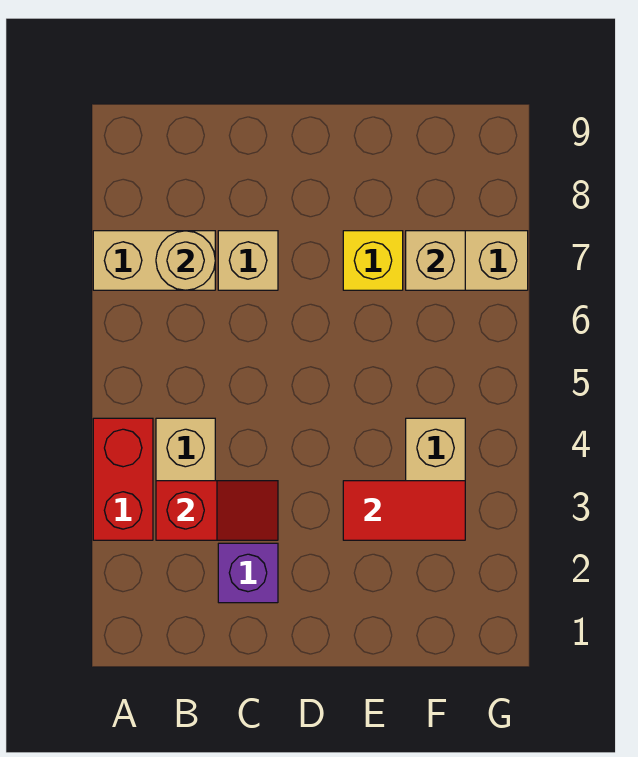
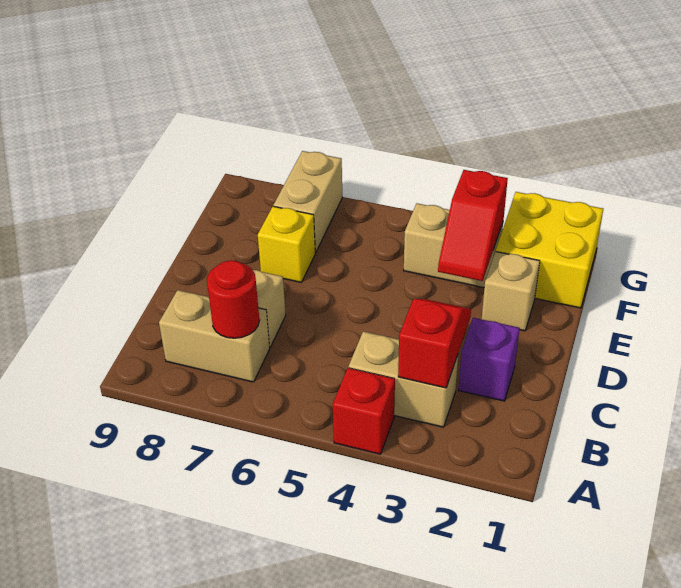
red brick A3:A4 level 1 -> red brick A4 level 1
tan brick A7:B7 level 1 -> tan brick B7:B8 level 1
tan round brick B7 level 2 -> red round brick B7 level 2
red tile E3:F3 level 2 -> red slope E3:F3 level 2 top F
none -> yellow brick F1:G2 level 1
tan brick F7 level 2 -> tan brick E2 level 1

